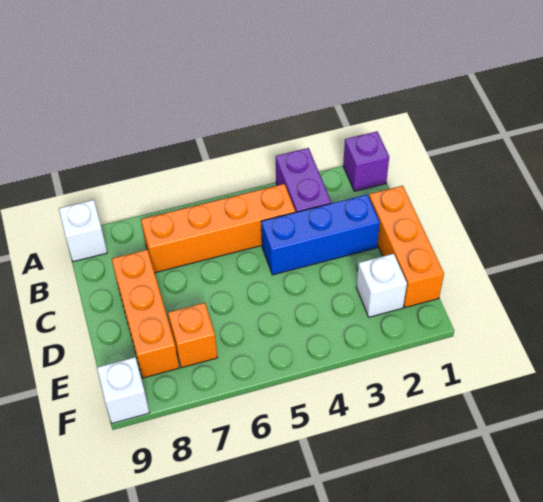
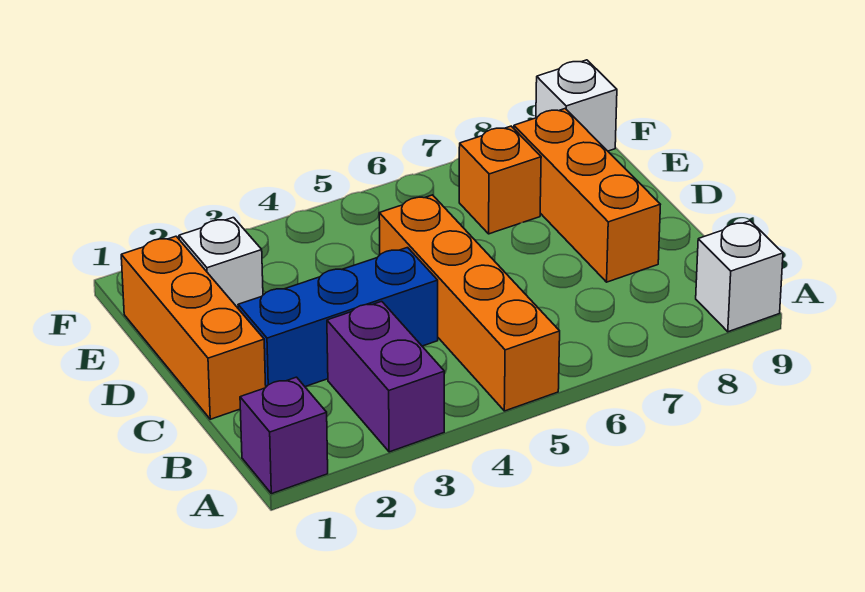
orange brick B4:B7 level 1 -> orange brick A5:D5 level 1

